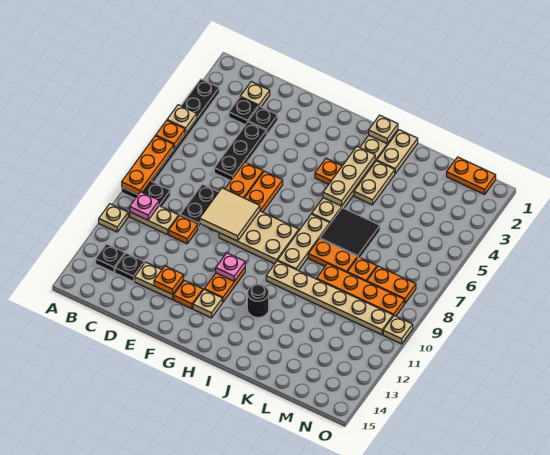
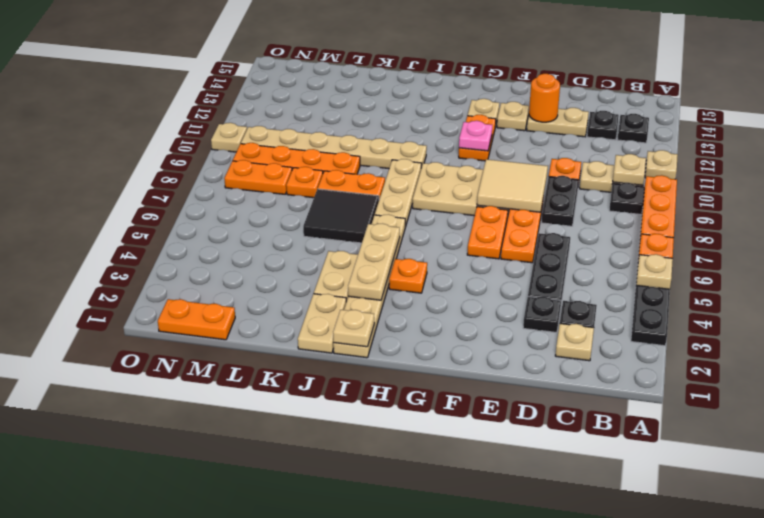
pink plate B10 level 2 -> tan plate B10 level 2
orange plate E13 level 2 -> orange round brick E13 level 2
orange plate F13 level 1 -> tan plate F13 level 1
black round brick I12 level 1 -> none

